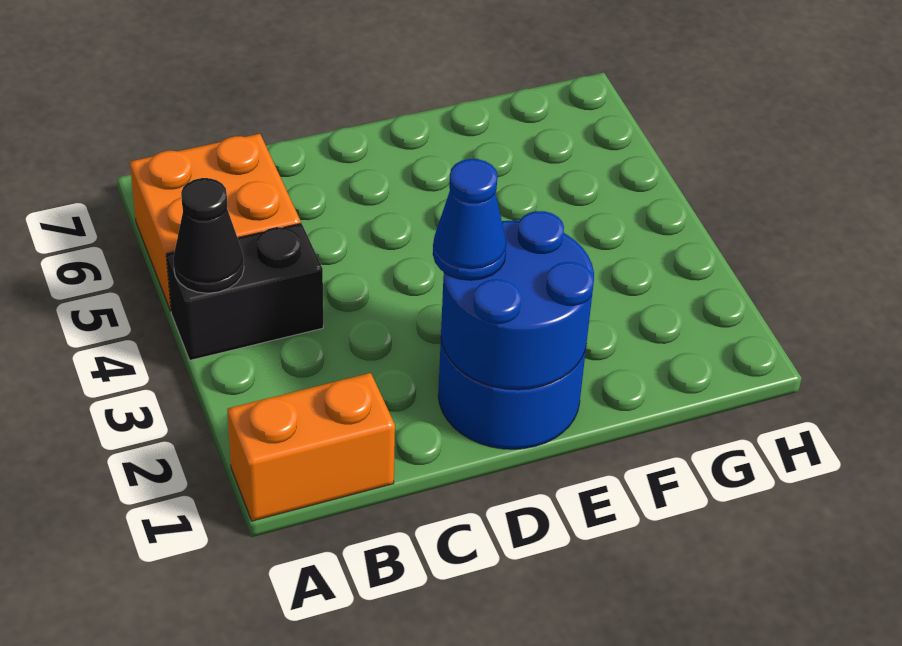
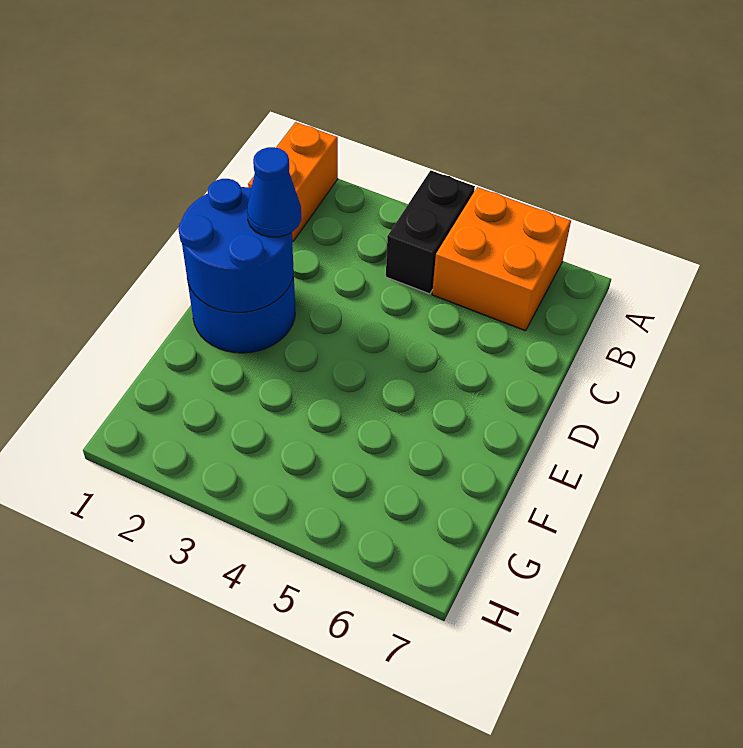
black cone A4 level 2 -> none

